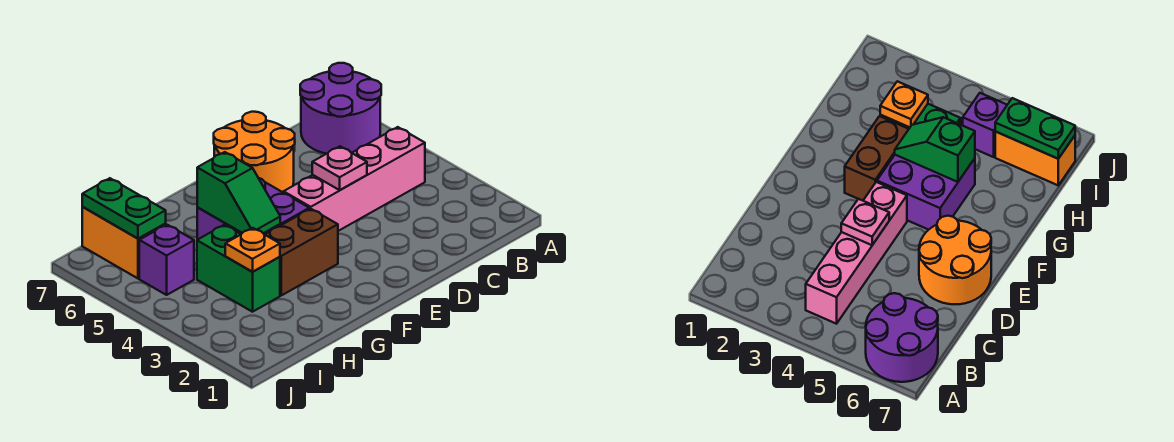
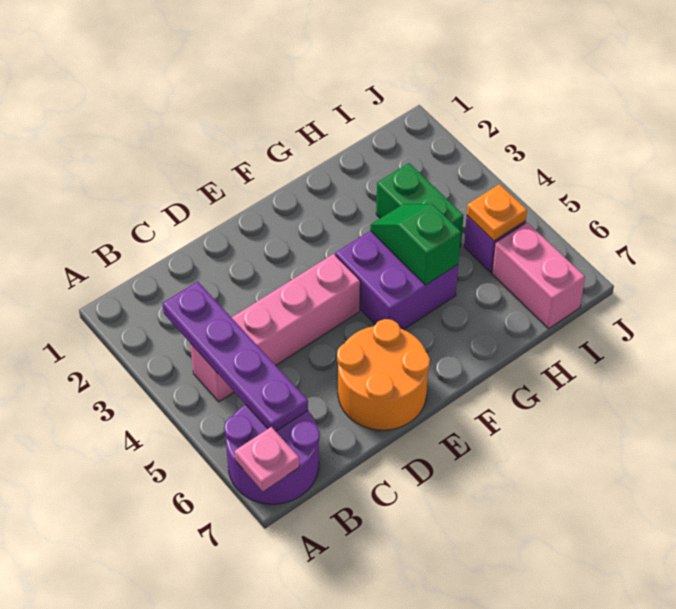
none -> purple plate B3:B6 level 2
pink plate D4 level 2 -> pink plate A7 level 2
brown brick F3:G3 level 1 -> none
orange plate H3 level 2 -> orange plate I5 level 2
orange brick I6:I7 level 1 -> pink brick I6:I7 level 1
green plate I6:I7 level 2 -> none

